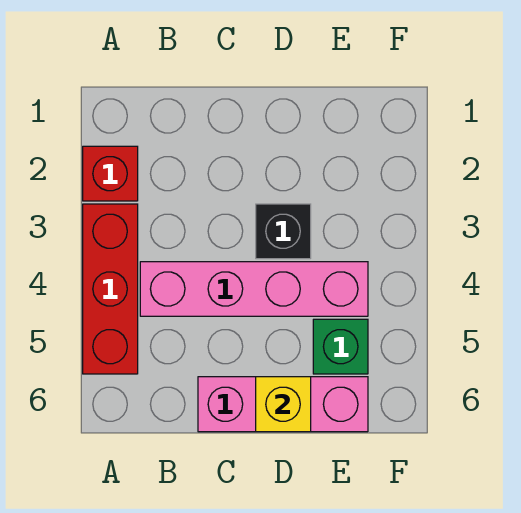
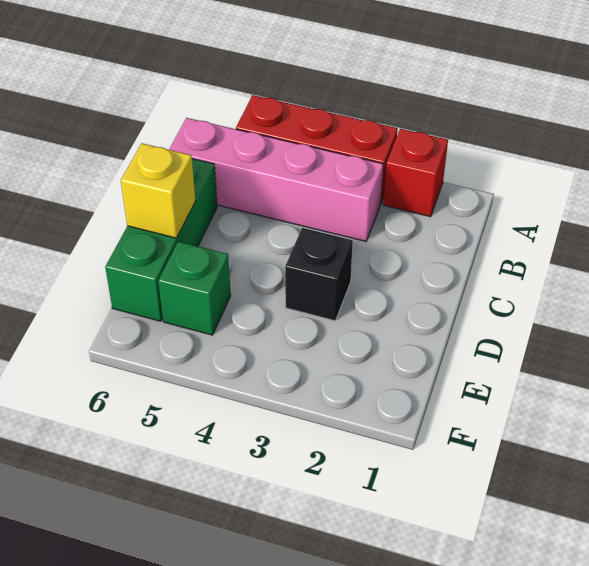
pink brick B4:E4 level 1 -> pink brick B3:B6 level 1
pink brick C6:E6 level 1 -> green brick C6:E6 level 1

